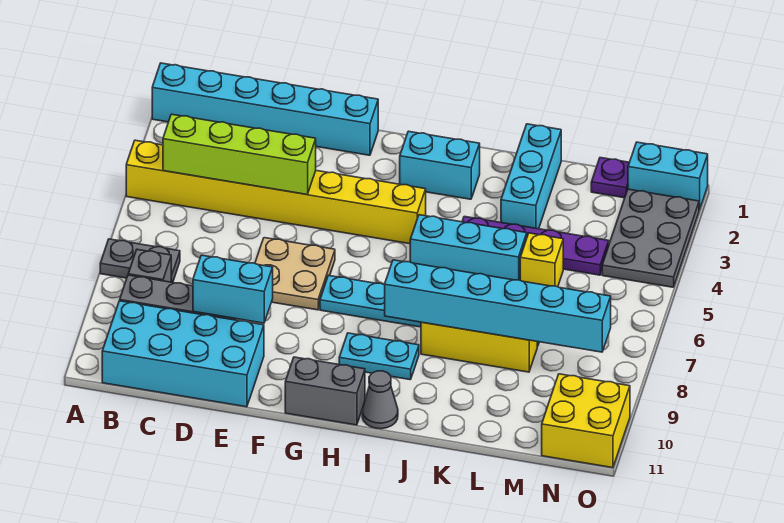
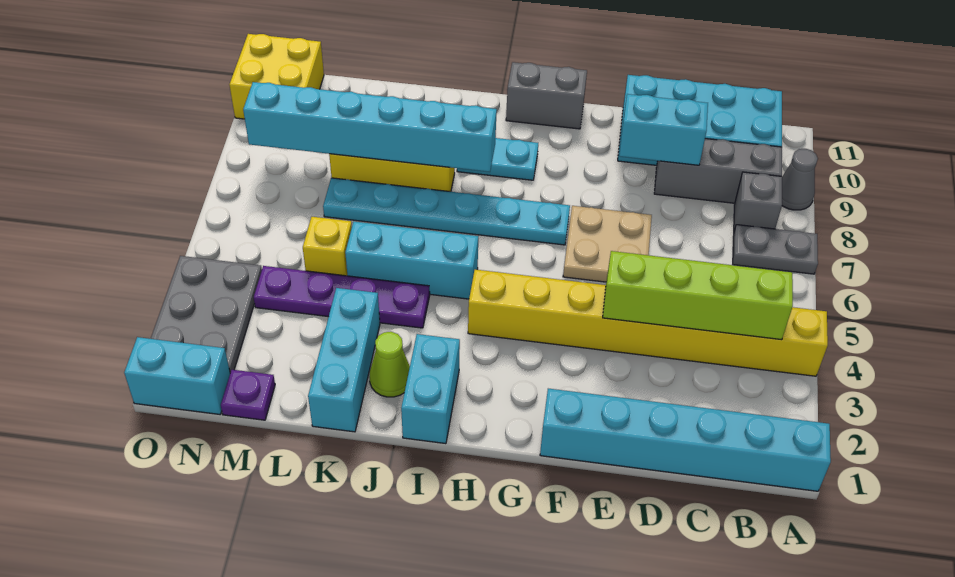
cyan brick H2:I2 level 1 -> cyan brick I1:I2 level 1
grey cone I11 level 1 -> grey cone A9 level 1
none -> lime cone J2 level 1

